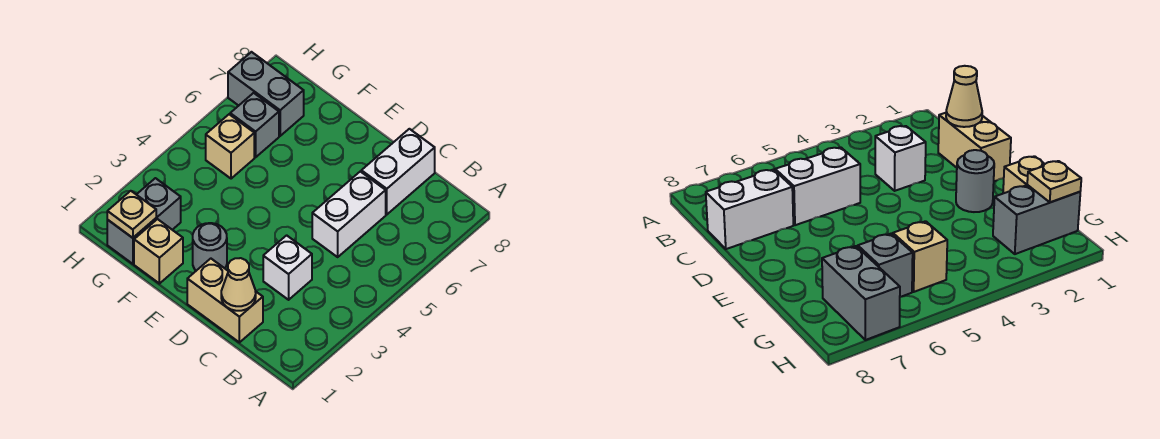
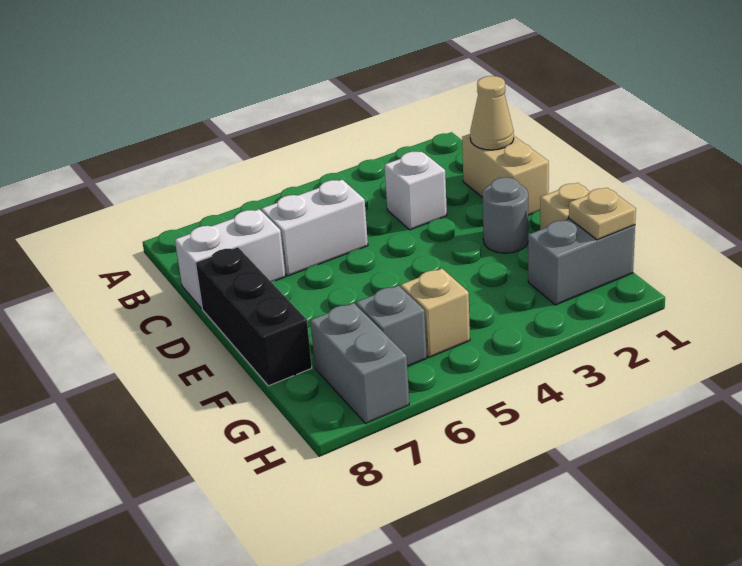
none -> black brick D8:F8 level 1

